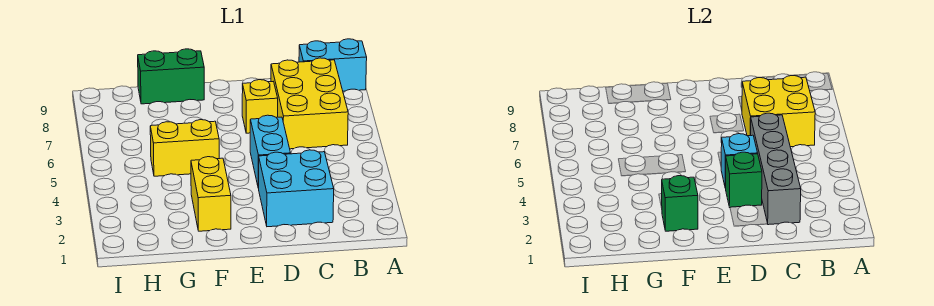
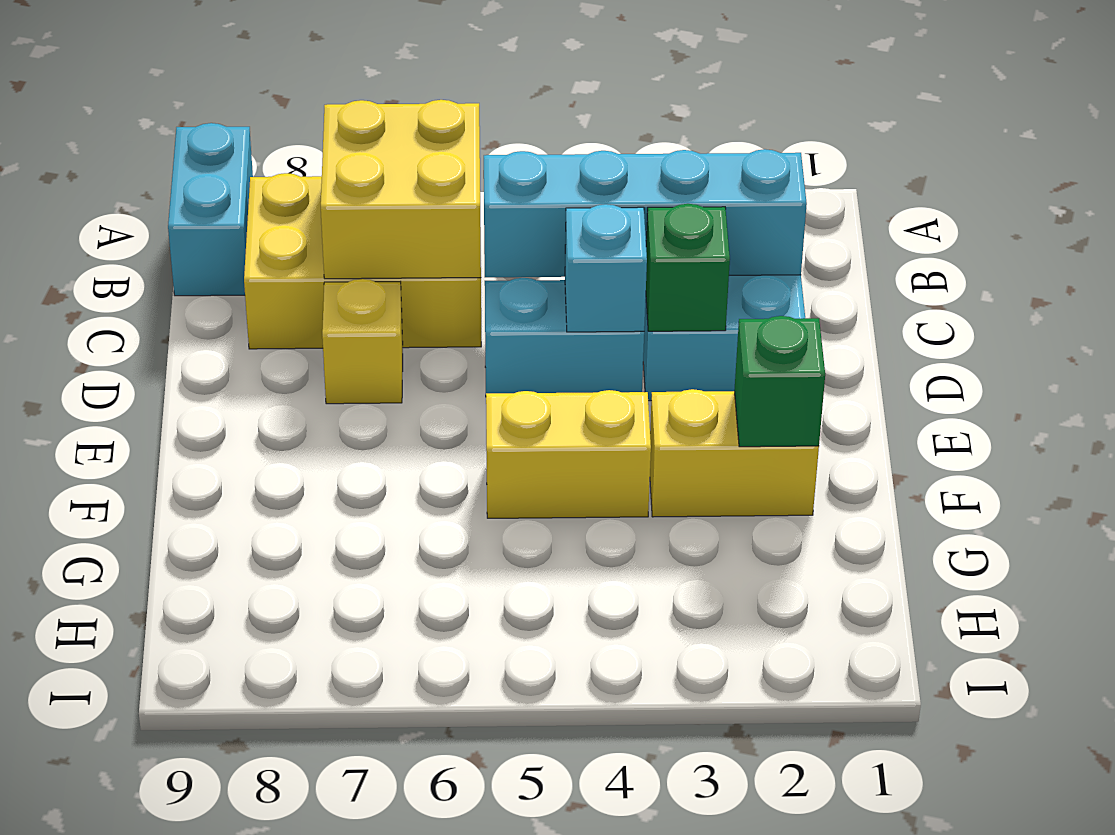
grey brick C2:C5 level 2 -> cyan brick C2:C5 level 2
yellow brick F5:G5 level 1 -> yellow brick F4:F5 level 1
green brick F9:G9 level 1 -> none

